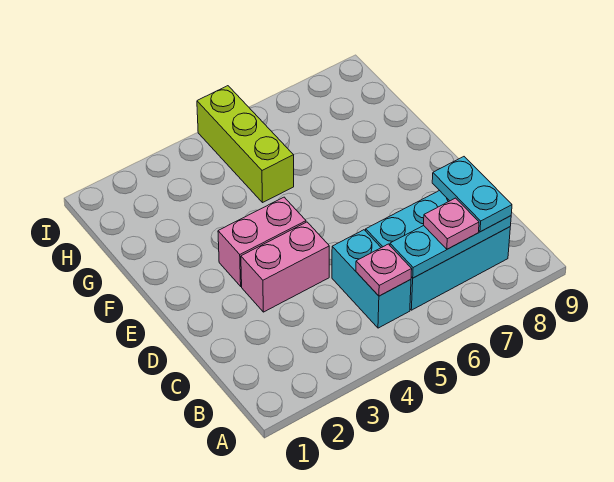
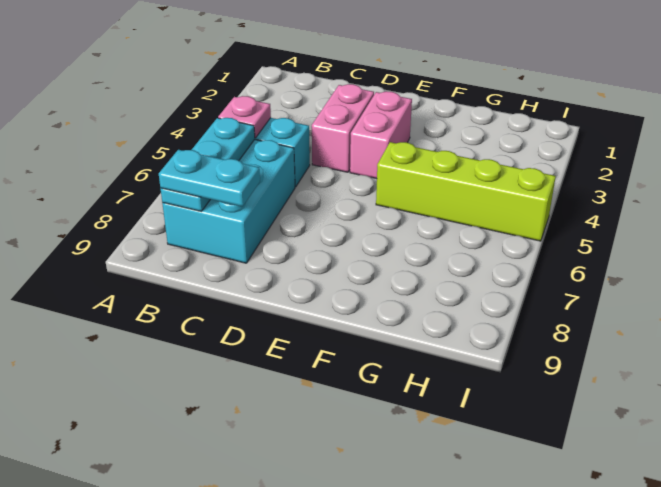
pink plate B7 level 3 -> none
lime brick G5:I5 level 1 -> lime brick F5:I5 level 1

